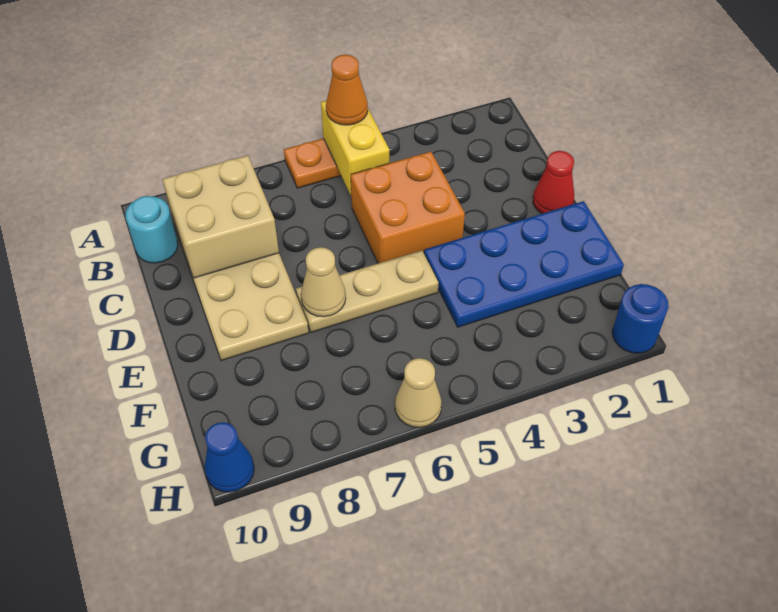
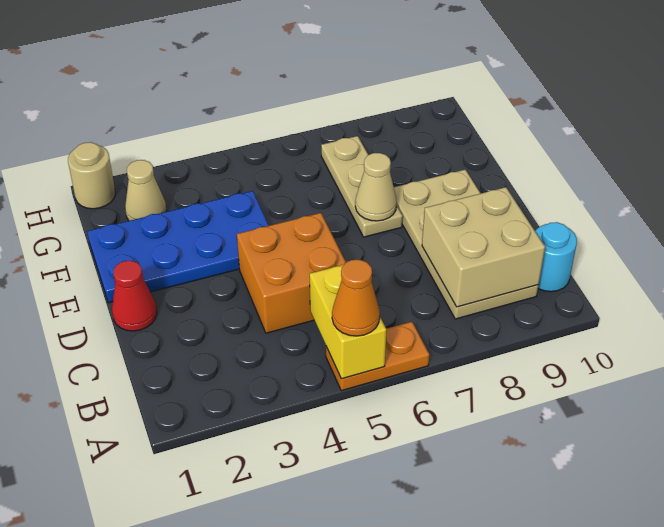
tan plate E5:E7 level 1 -> tan plate E7:G7 level 1
blue round brick H1 level 1 -> tan round brick H1 level 1
tan cone H6 level 1 -> tan cone G2 level 1
blue cone H10 level 1 -> none

